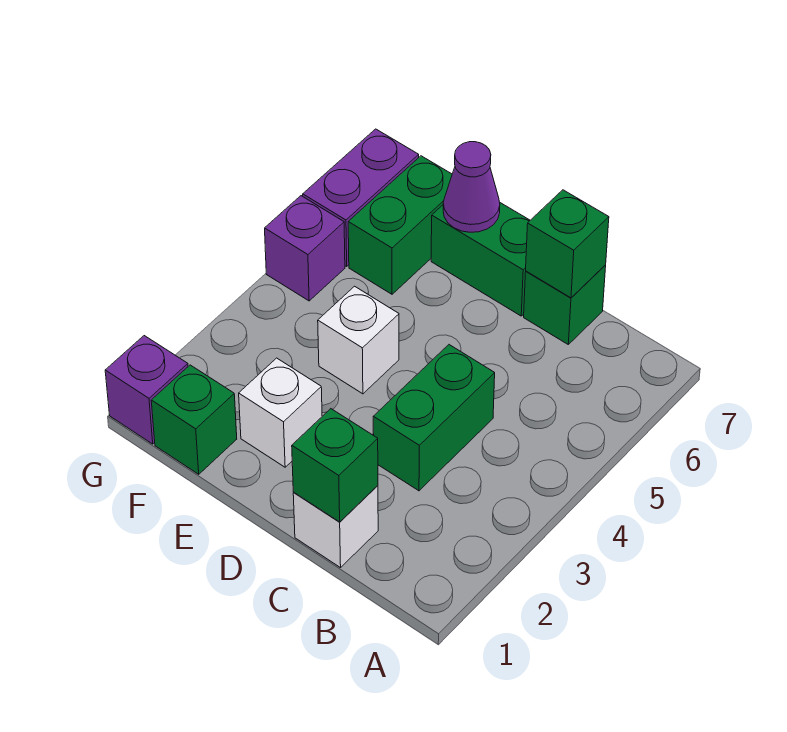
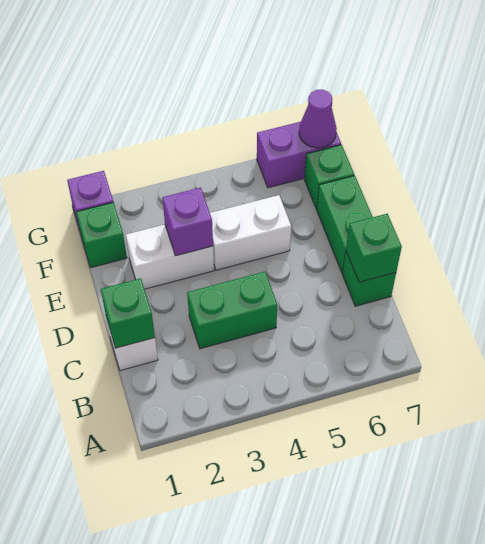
white brick E2 level 1 -> white brick E2:E3 level 1
white brick E4 level 1 -> white brick E4:E5 level 1
purple cone E7 level 2 -> purple cone G7 level 2
green brick F6:F7 level 1 -> green brick F7 level 1
purple brick G5 level 1 -> purple brick E3 level 2

